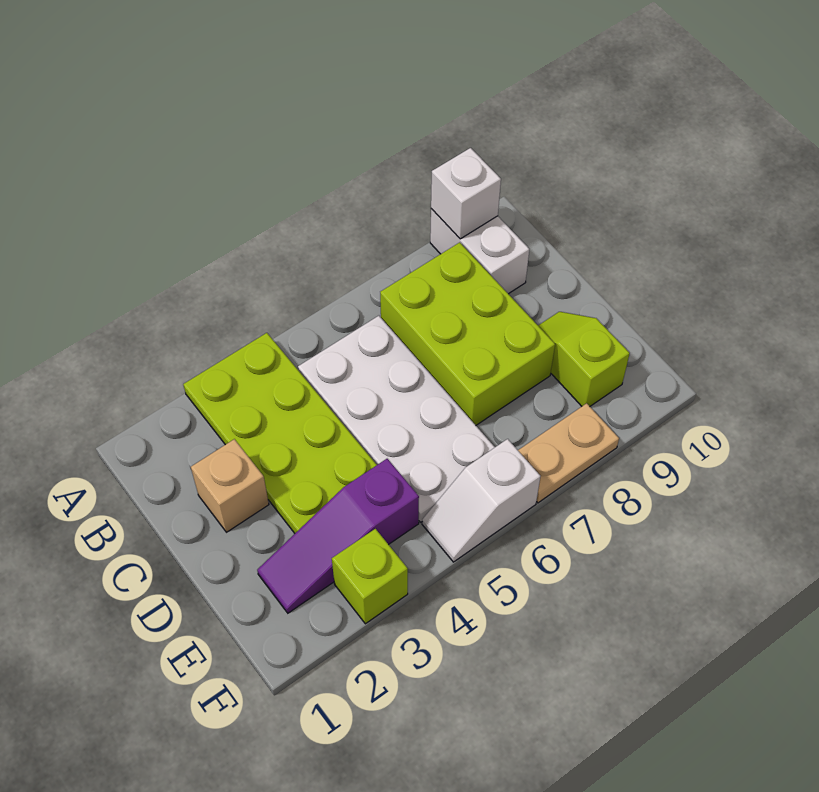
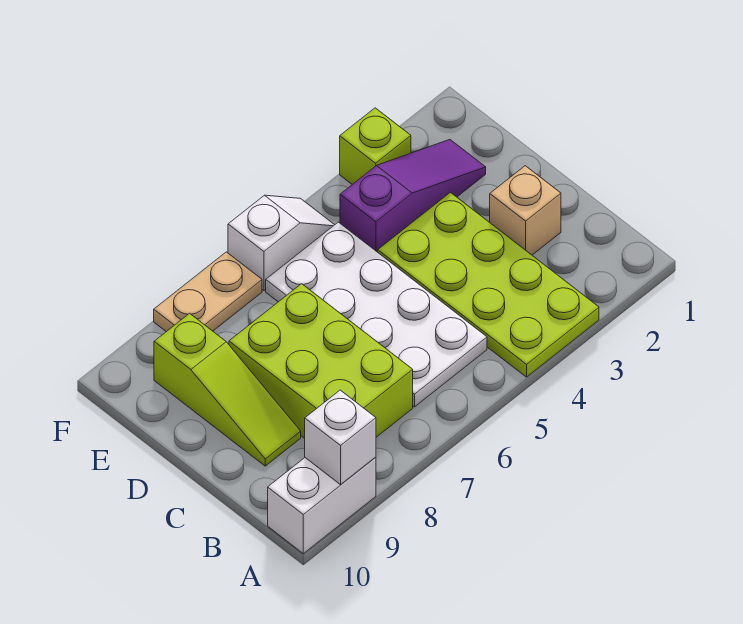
white brick A9:B9 level 1 -> white brick A9:A10 level 1
lime slope D9:E9 level 1 top E -> lime slope C9:E9 level 1 top E

